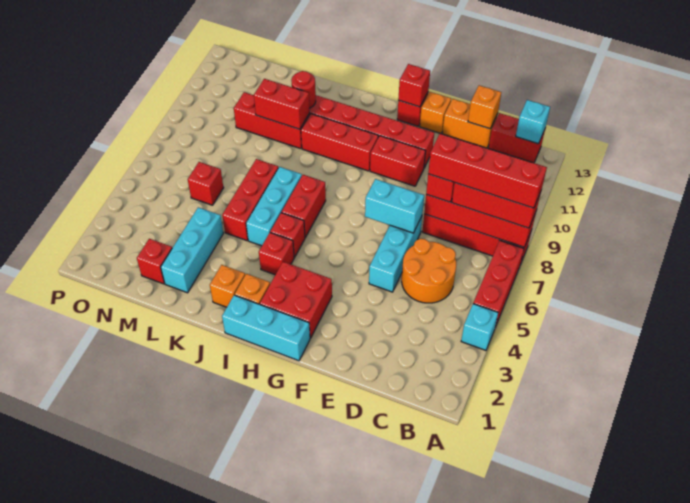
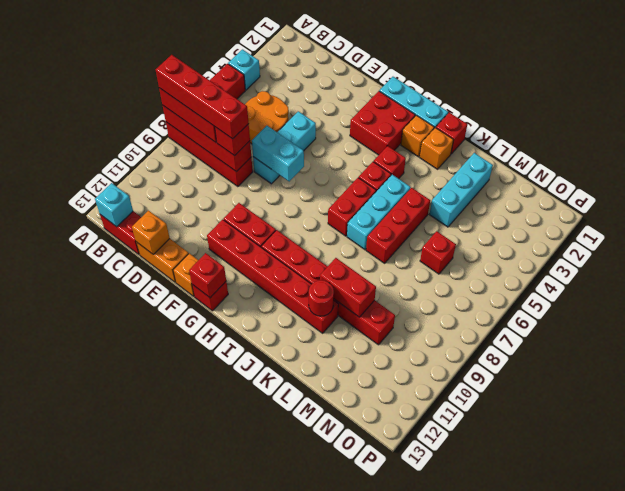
red brick M2 level 1 -> red brick J1 level 1

